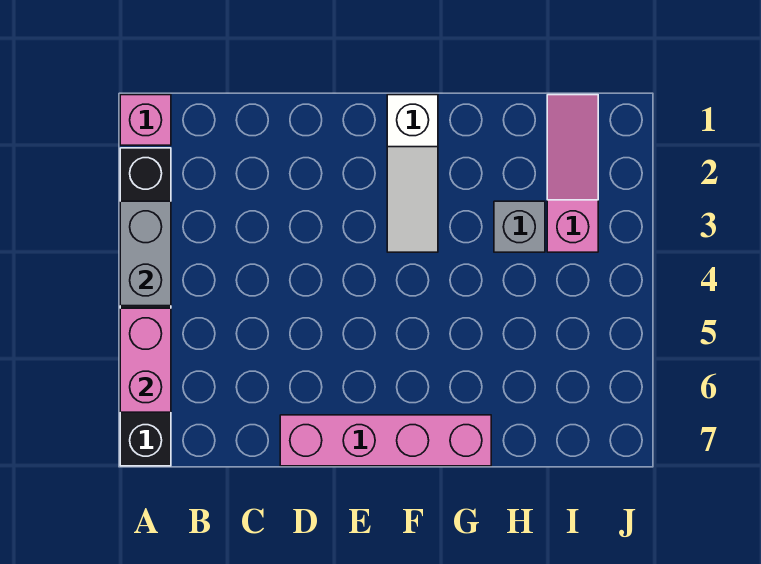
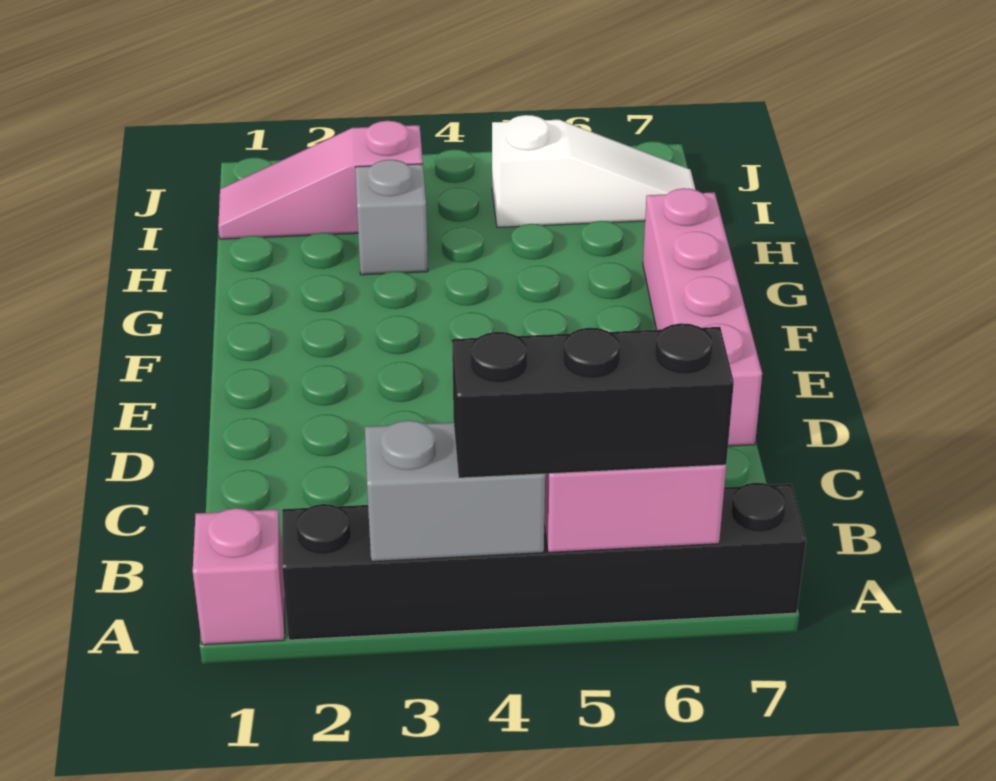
none -> black brick A4:A6 level 3
white slope F1:F3 level 1 top 1 -> white slope I5:I7 level 1 top 5

